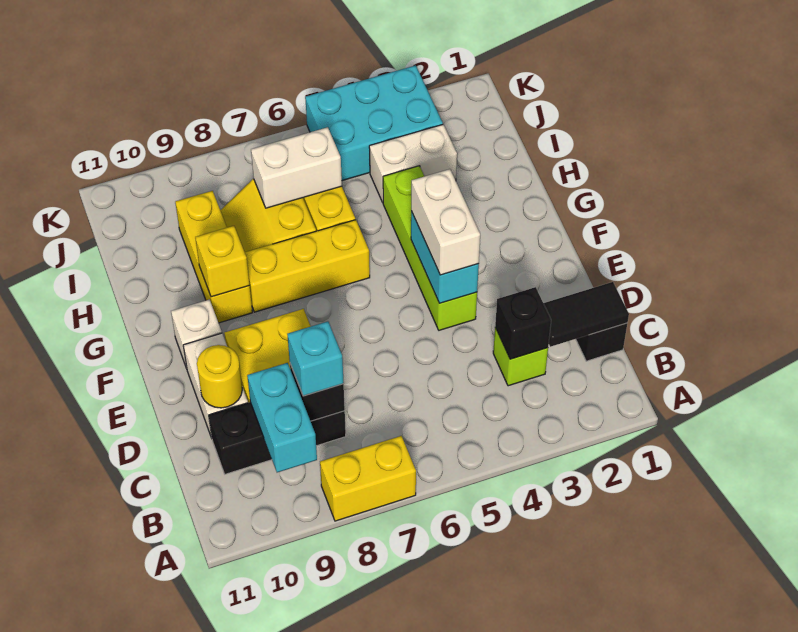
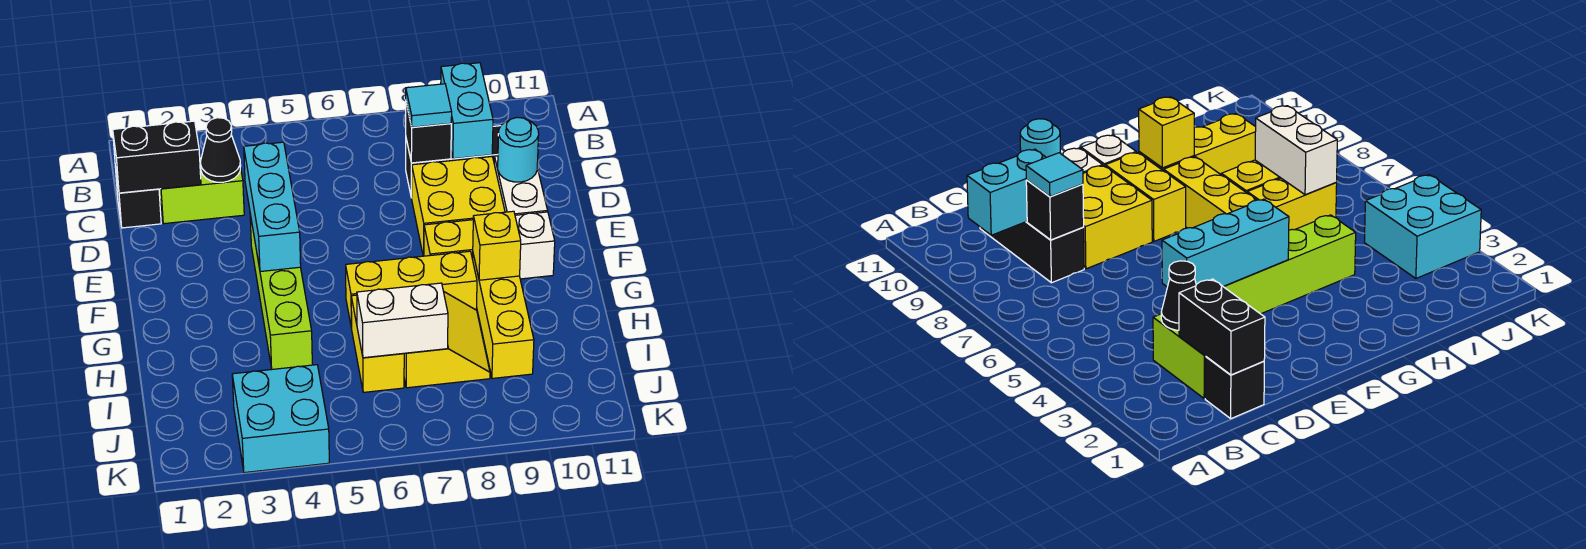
yellow brick A7:A8 level 1 -> yellow brick F8:F9 level 1
black tile C1:C2 level 2 -> black brick C1:C2 level 2
lime brick C3 level 1 -> lime brick C2:C3 level 1
black brick C3 level 2 -> black cone C3 level 2
cyan brick C8 level 3 -> cyan tile C8 level 3
yellow round brick D10 level 2 -> cyan round brick D10 level 2
cyan brick E4:F4 level 2 -> cyan brick D4:F4 level 2
white brick E4:F4 level 3 -> none
white brick I3:I4 level 1 -> none
cyan brick J3:K5 level 1 -> cyan brick J3:K4 level 1

